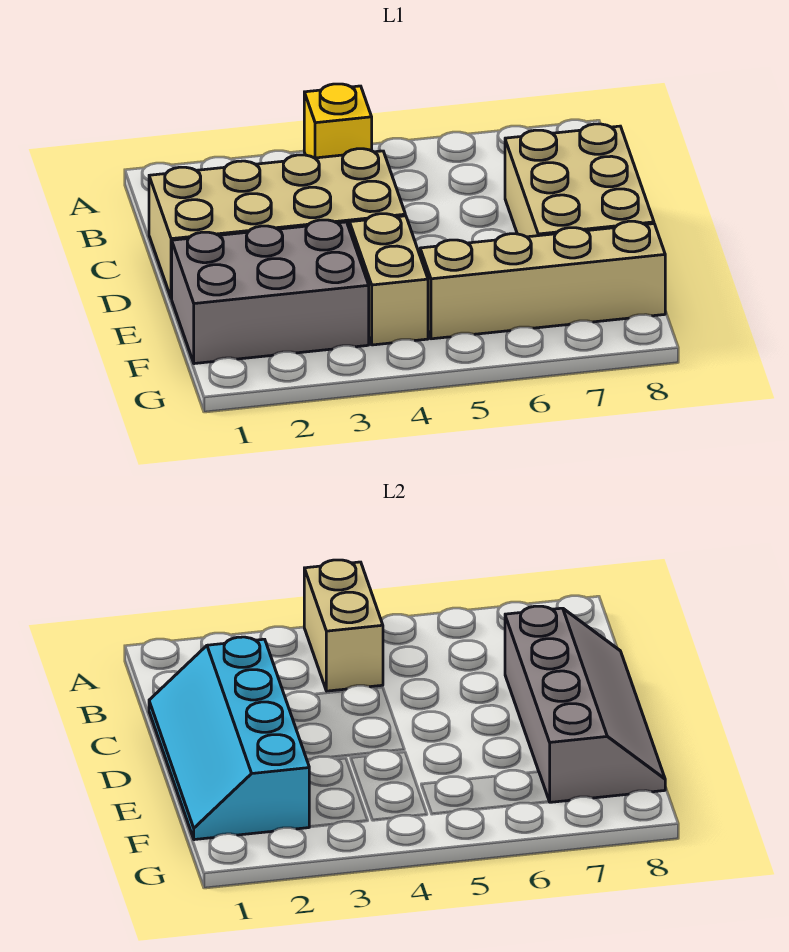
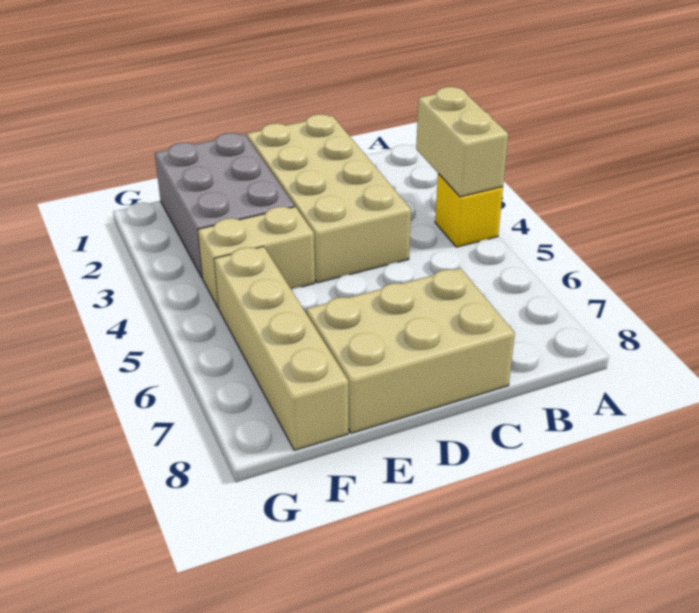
tan brick A4:B4 level 2 -> tan brick A3:A4 level 2
cyan slope C1:F2 level 2 top 2 -> none
grey slope C7:F8 level 2 top 7 -> none

